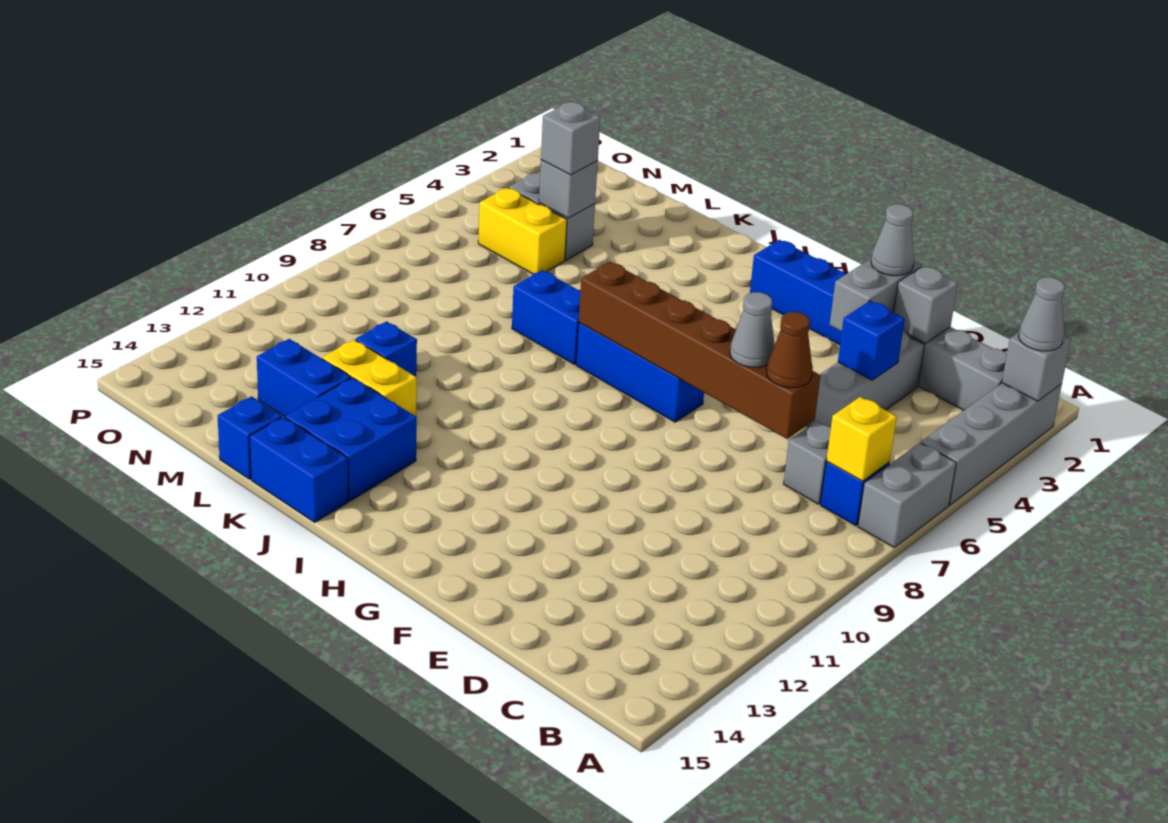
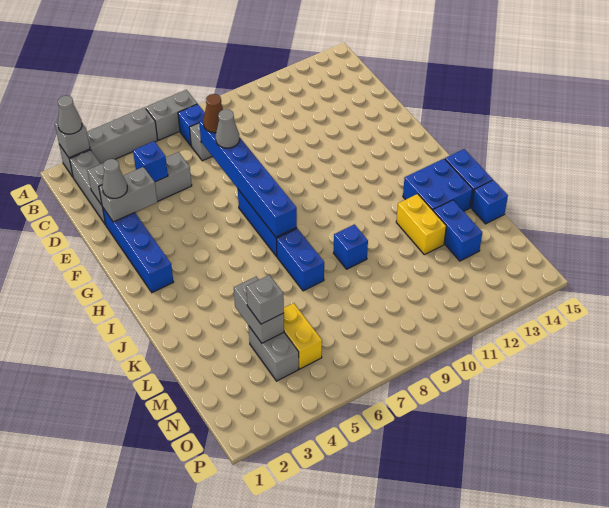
yellow brick B7 level 2 -> none
brown brick D7:I7 level 2 -> blue brick D7:I7 level 2
blue brick L11 level 1 -> blue brick K9 level 1
grey brick M4 level 2 -> grey brick L4:M4 level 2

